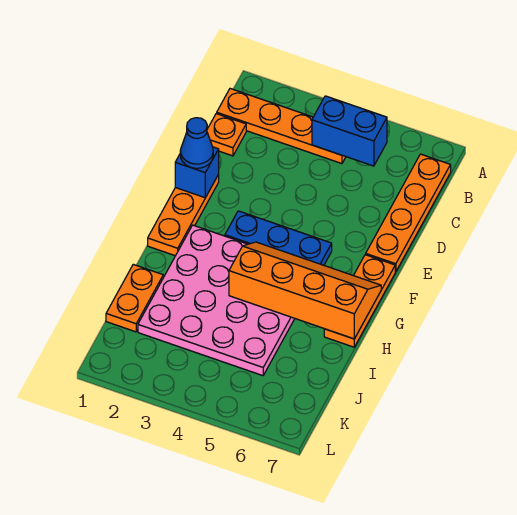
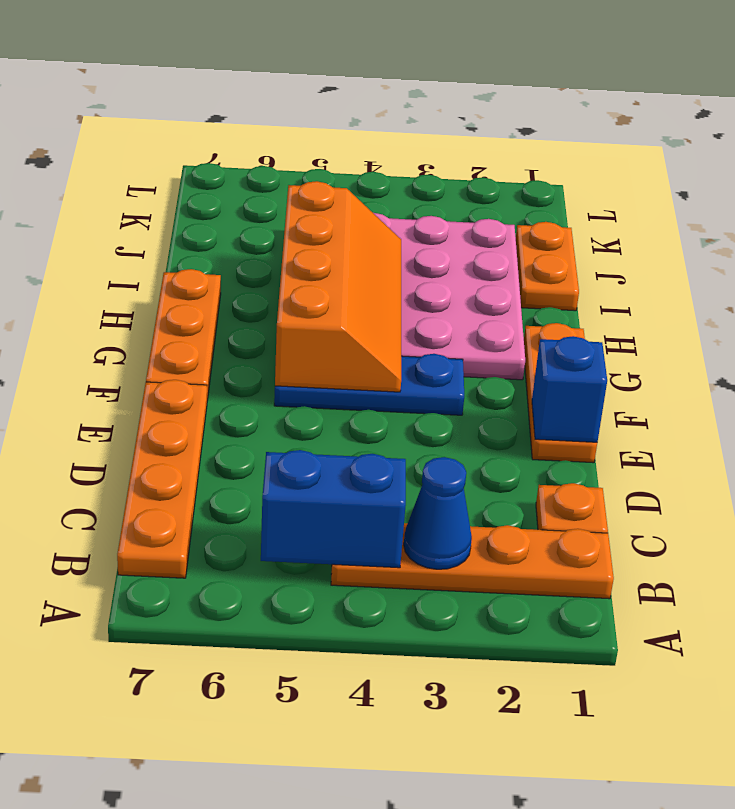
blue cone E1 level 3 -> blue cone B3 level 2
orange slope G4:H7 level 2 top H -> orange slope F4:I5 level 2 top 5

